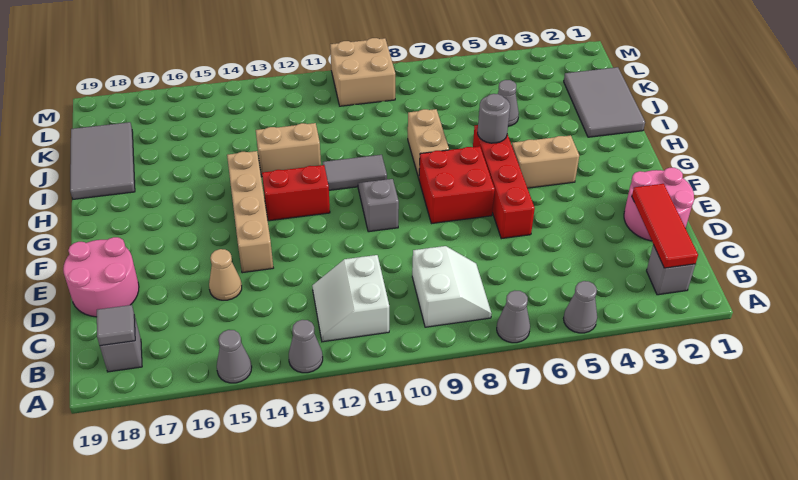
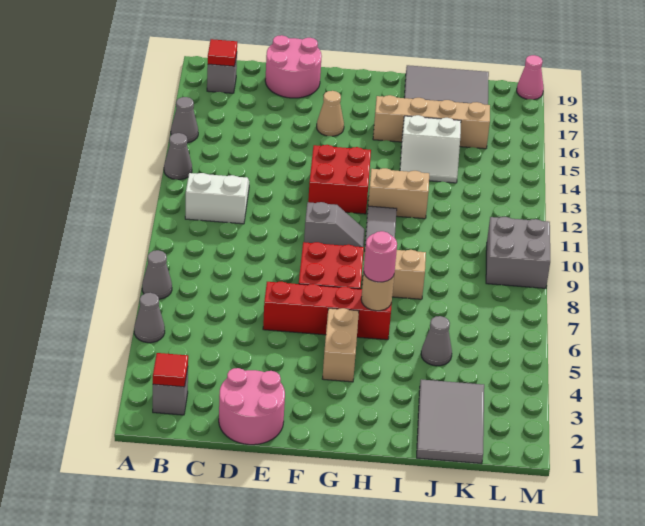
red tile B2:D2 level 2 -> red tile B2 level 2
white slope B8:C9 level 1 top 9 -> white slope I14:J15 level 1 top 15
grey tile B18 level 2 -> red tile B18 level 2
tan cone D15 level 1 -> tan cone F16 level 1
tan brick E14:H14 level 1 -> tan brick H16:K16 level 1
red brick G12:G13 level 1 -> red brick F12:G13 level 1
grey round brick H6 level 2 -> tan round brick H6 level 2
none -> pink round brick H6 level 3
grey tile I1:K2 level 1 -> grey tile J1:K3 level 1
tan brick I12:I13 level 1 -> tan brick H12:I12 level 1
tan brick L9:M10 level 1 -> grey brick L9:M10 level 1
none -> pink cone M19 level 1

